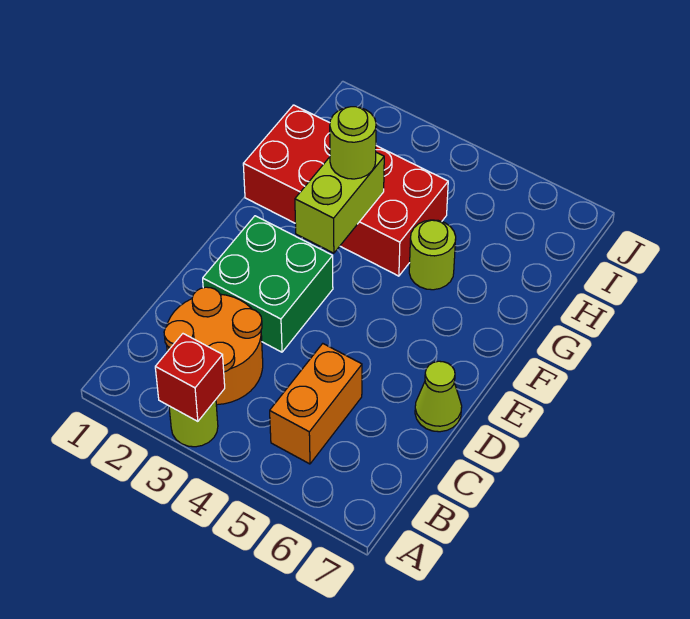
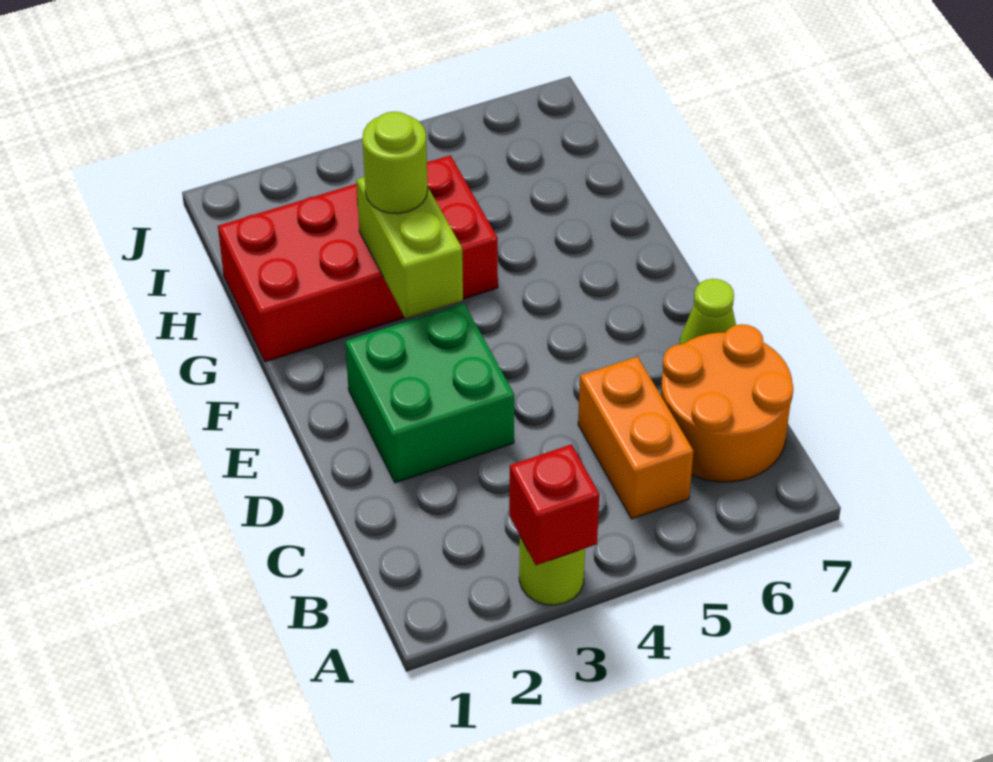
orange round brick B2:C3 level 1 -> orange round brick B6:C7 level 1
lime round brick G5 level 1 -> none

